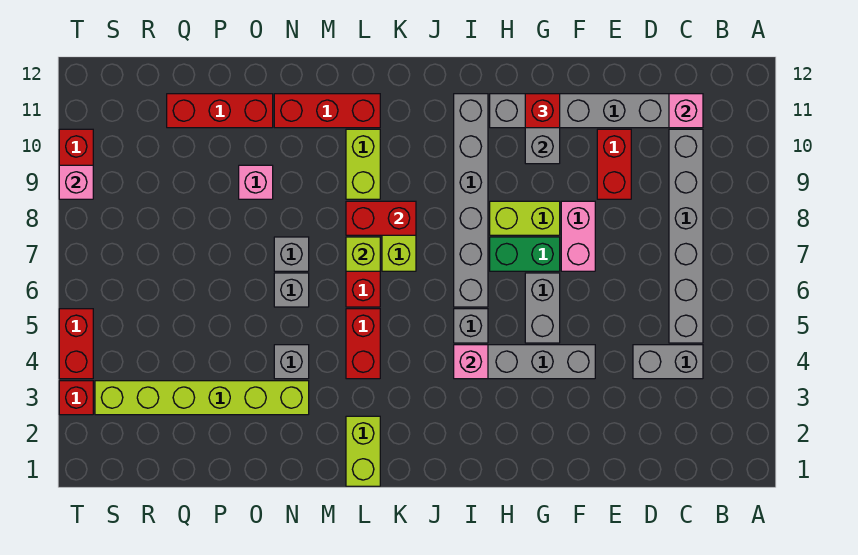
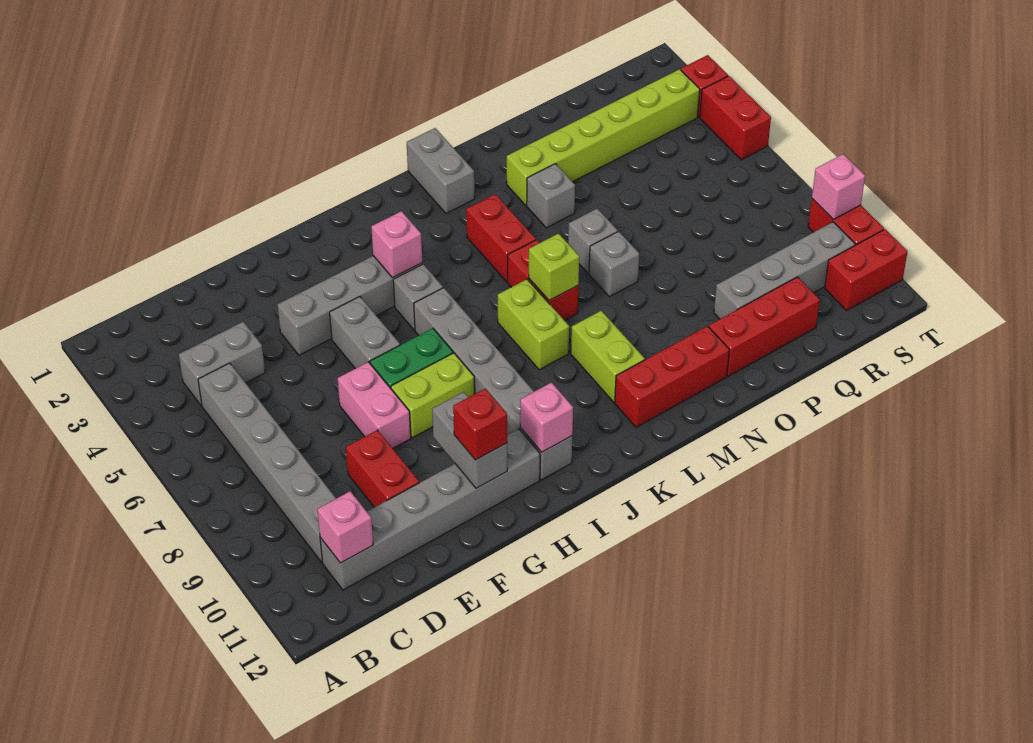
red brick K8:L8 level 2 -> red brick S11:T11 level 1
lime brick L1:L2 level 1 -> grey brick L1:L2 level 1
pink brick O9 level 1 -> pink brick I11 level 2
none -> grey brick P10:S10 level 1

